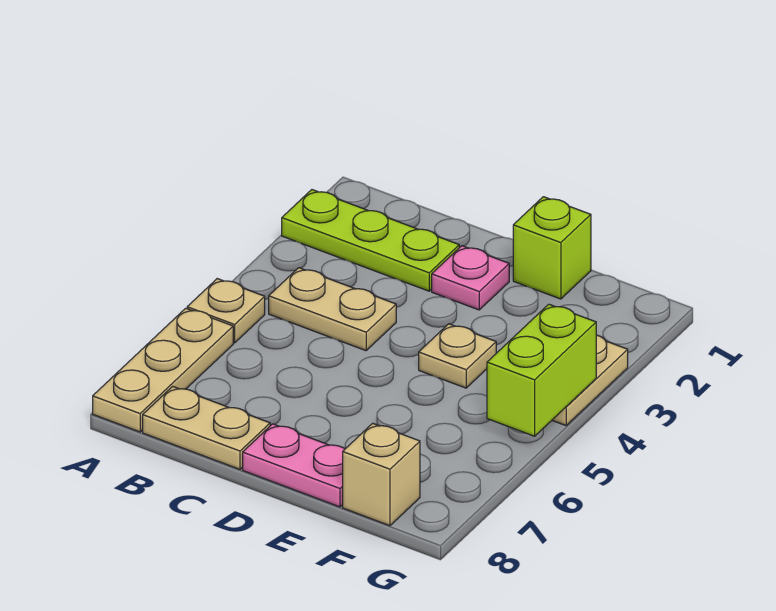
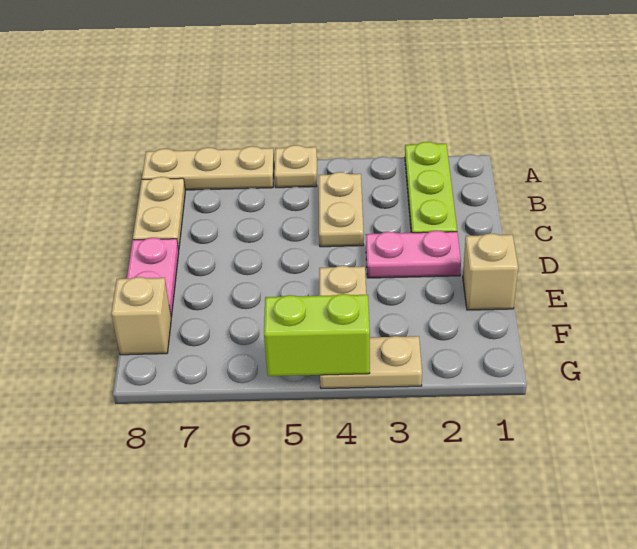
pink plate D2 level 1 -> pink plate D2:D3 level 1
lime brick E1 level 1 -> tan brick E1 level 1

